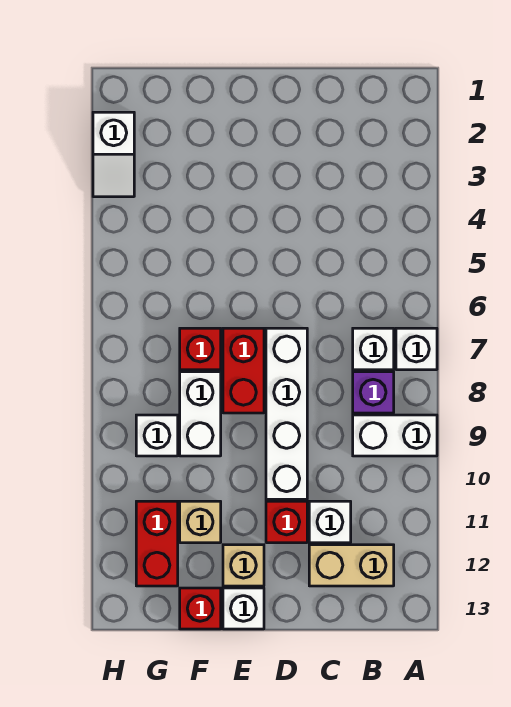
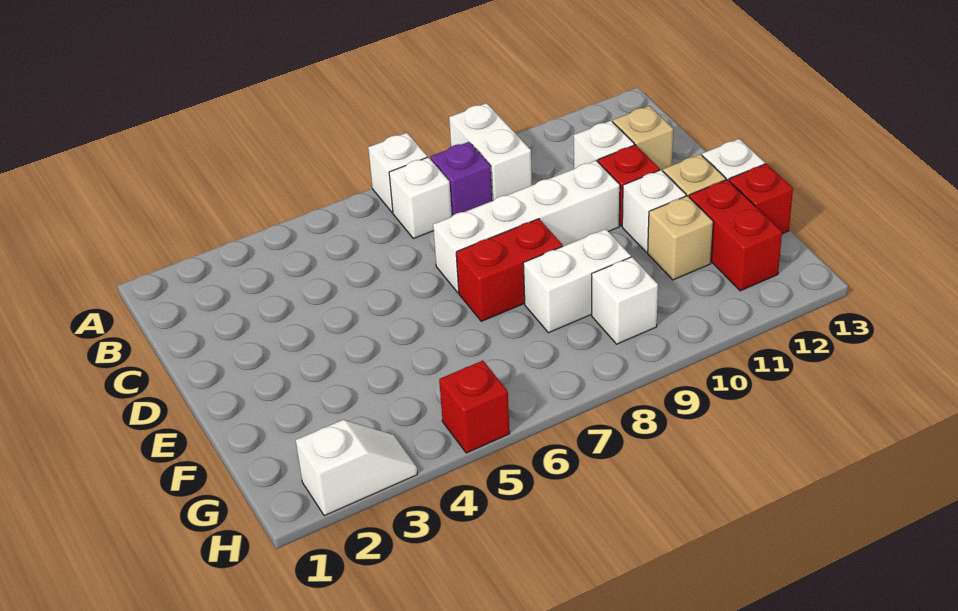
tan brick B12:C12 level 1 -> tan brick C12 level 1
none -> white brick E11 level 1
red brick F7 level 1 -> red brick H5 level 1
red brick G11:G12 level 1 -> red brick F12:G12 level 1

